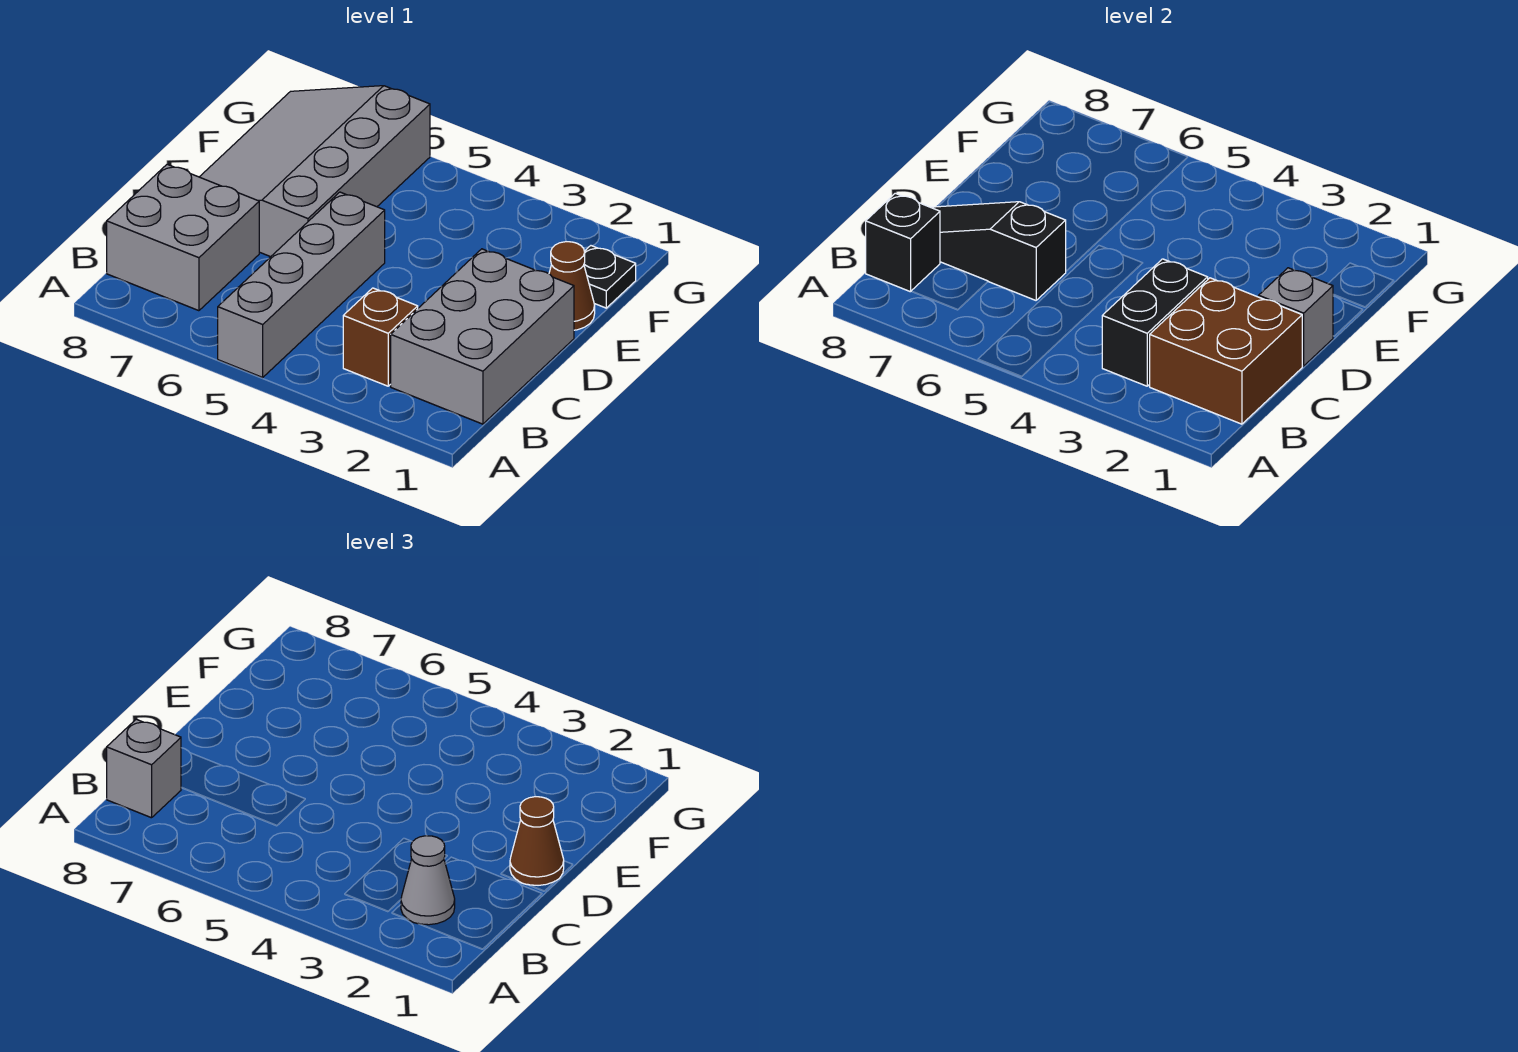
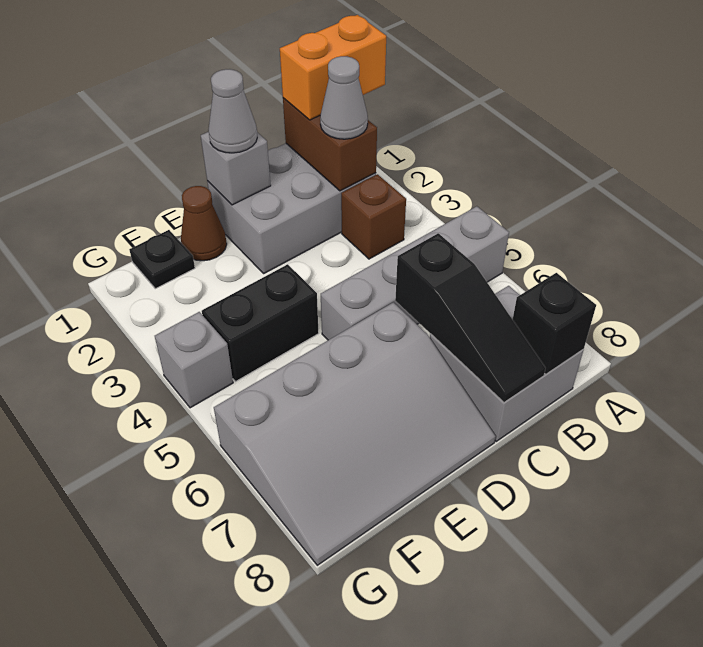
none -> orange brick A1:B1 level 3
brown brick B1:C2 level 2 -> brown brick B1:B2 level 2
black brick B3:C3 level 2 -> black brick E4:F4 level 1
grey brick B8 level 3 -> grey brick G4 level 1
brown cone D1 level 3 -> grey cone D1 level 3

